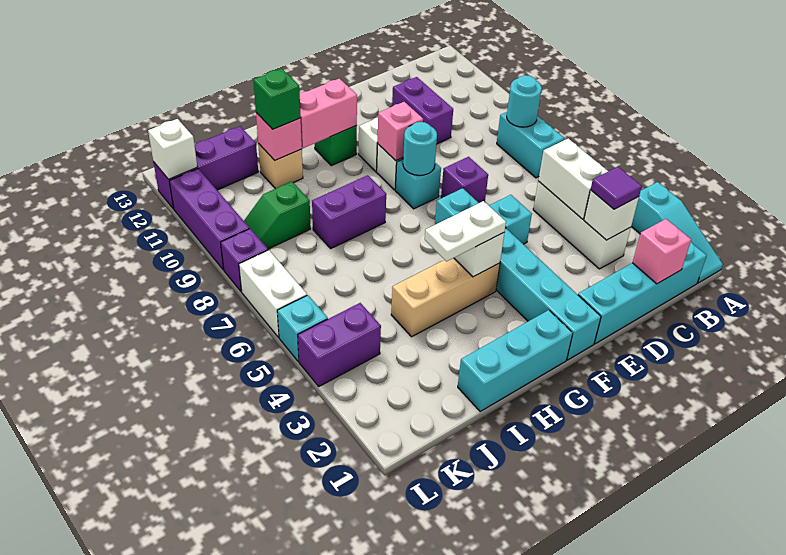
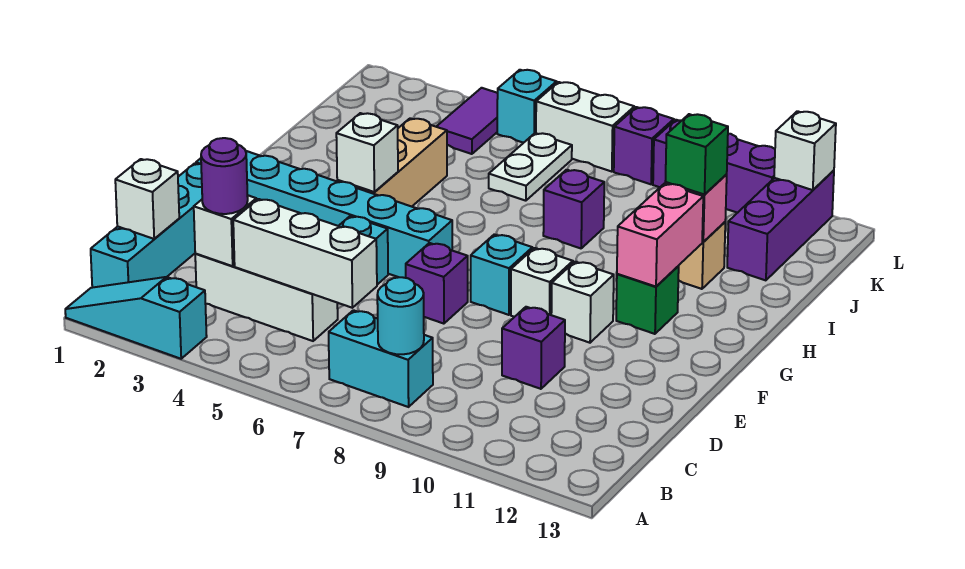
pink brick C1 level 2 -> white brick C1 level 2
purple tile C3 level 3 -> purple round brick C3 level 3
white brick C4:C5 level 2 -> white brick C4:C6 level 2
purple brick D10:D11 level 1 -> purple brick D10 level 1
cyan round brick F8 level 2 -> none
pink brick F9 level 2 -> none
cyan brick G1:I1 level 1 -> none
white plate G4:H4 level 3 -> white plate J6:K6 level 1
purple brick H8:I8 level 1 -> purple brick I8 level 1
green slope J9:K9 level 1 top J -> none
purple brick K4:L4 level 1 -> purple tile K4:L4 level 1

